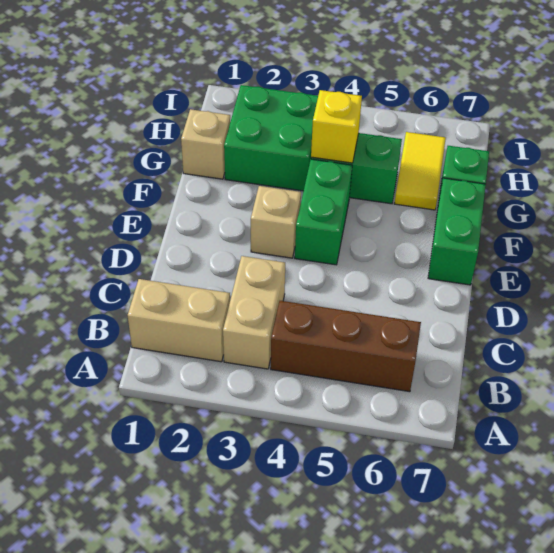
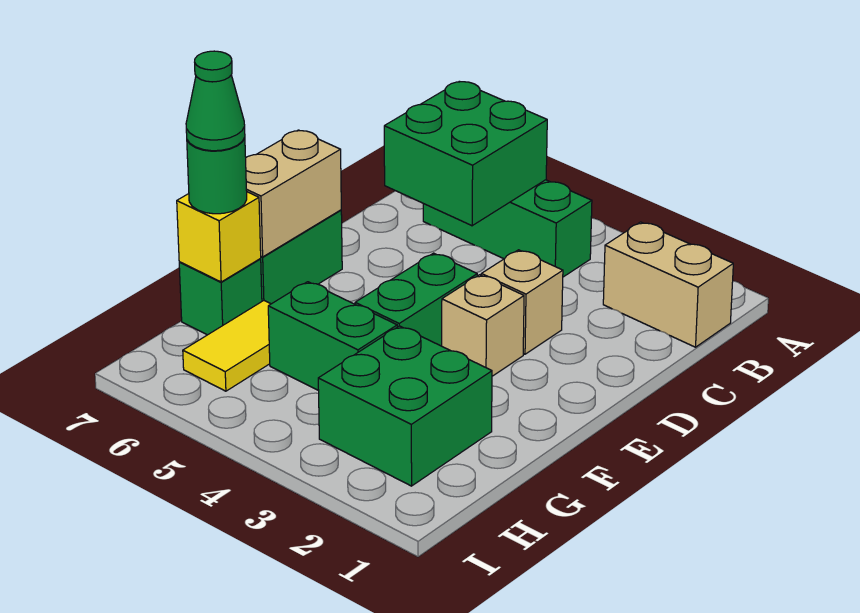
tan brick B3:C3 level 1 -> tan brick E7:F7 level 2
brown brick B4:B6 level 1 -> green brick B4:B6 level 1
none -> green brick B5:C6 level 2
tan brick G1 level 1 -> tan brick D3 level 1
yellow brick G4 level 2 -> yellow brick G7 level 2
none -> green round brick G7 level 3
none -> green cone G7 level 4

